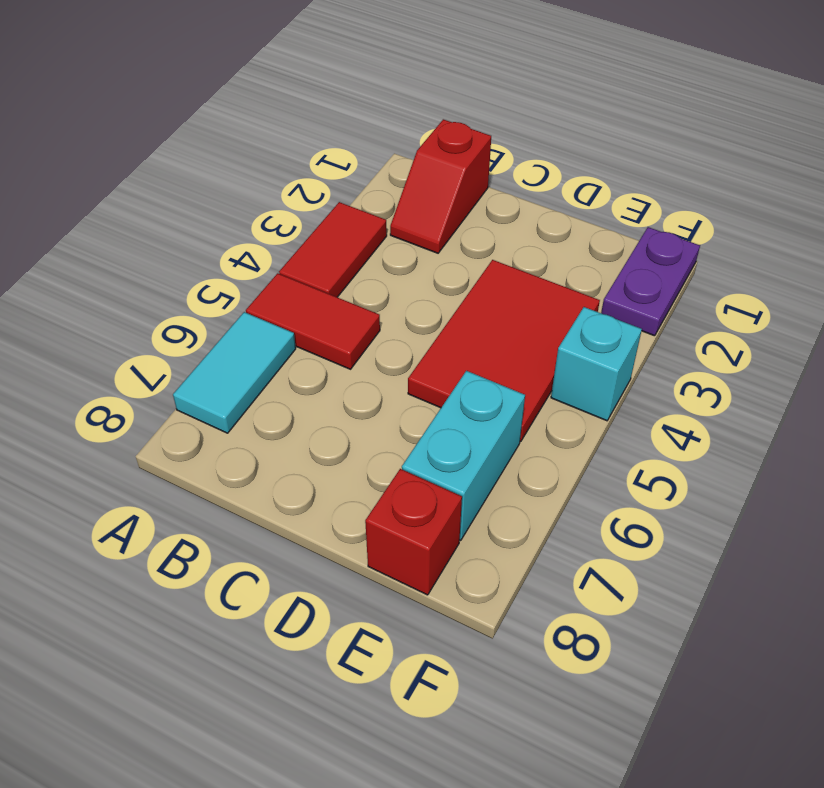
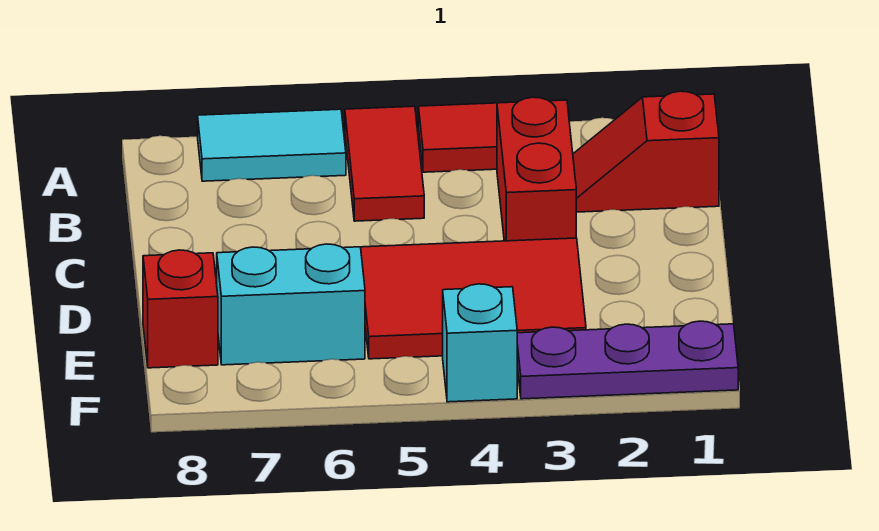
none -> red brick B3:C3 level 1
purple plate F1:F2 level 1 -> purple plate F1:F3 level 1

